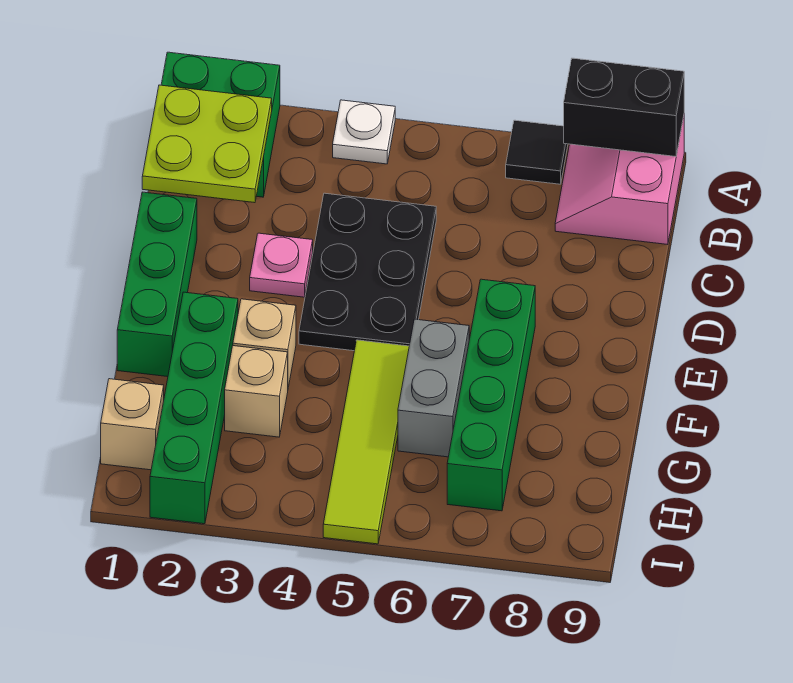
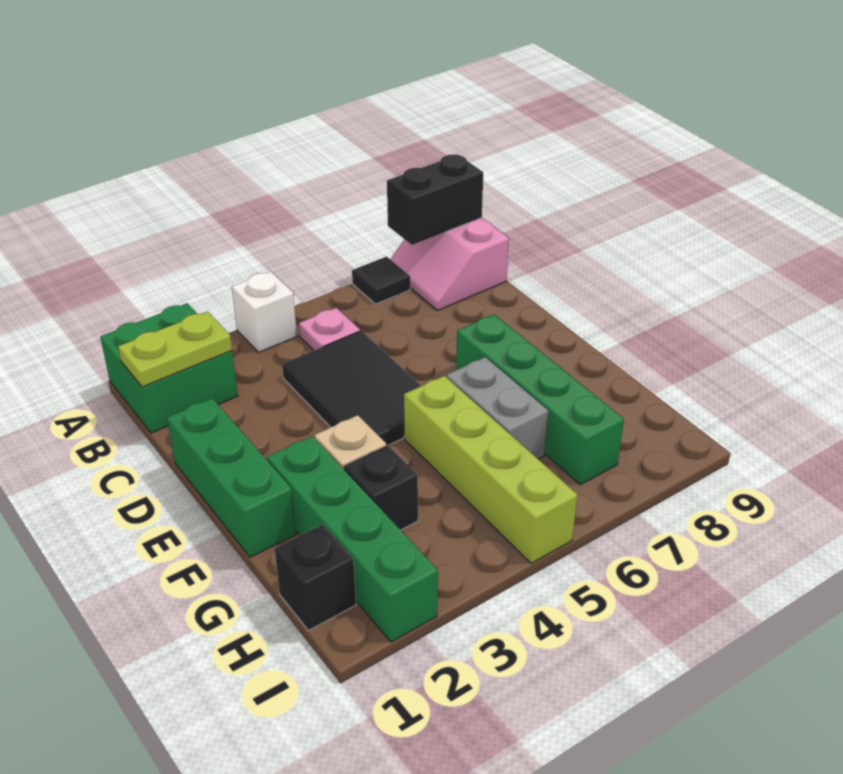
white plate A4 level 1 -> white brick A4 level 1
lime plate B1:C2 level 2 -> lime plate B1:B2 level 2
black plate C4:E5 level 1 -> black tile C4:E5 level 1
pink plate D3 level 1 -> pink plate B5 level 1
lime tile F5:I5 level 1 -> lime brick F5:I5 level 1
tan brick G3 level 1 -> black brick G3 level 1
tan brick H1 level 1 -> black brick H1 level 1

